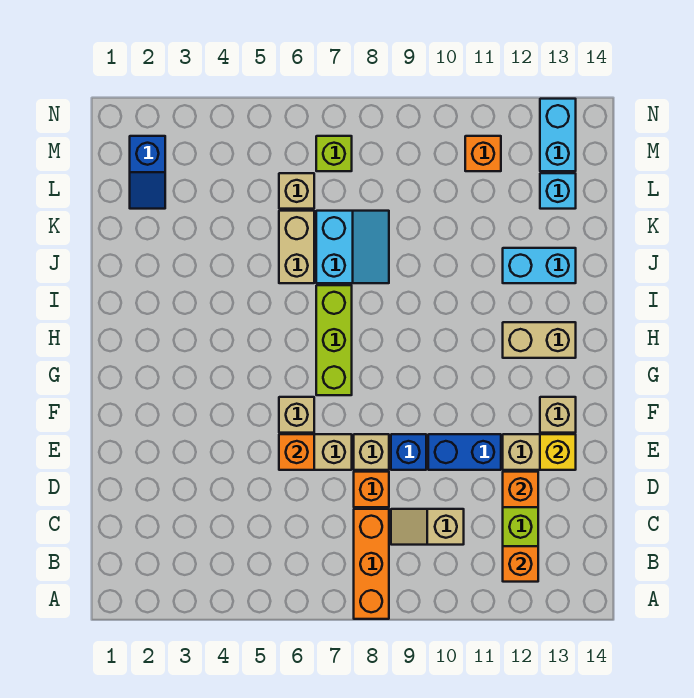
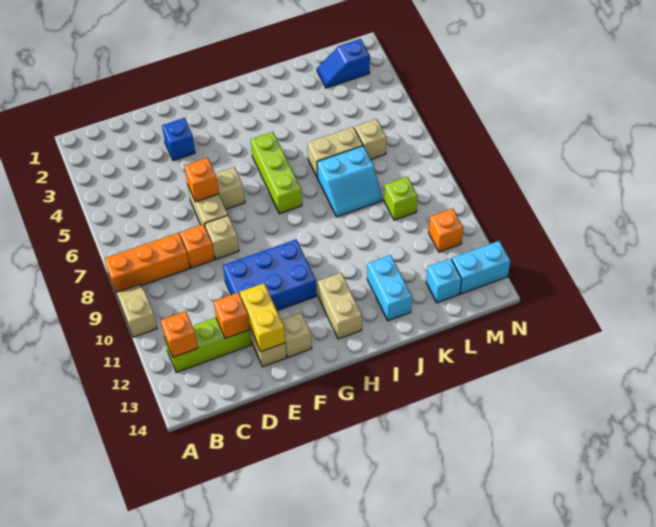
tan slope C9:C10 level 1 top 10 -> tan slope A9:A10 level 1 top 10
blue brick E9 level 1 -> blue brick E3 level 1
blue brick E10:E11 level 1 -> blue brick E10:G11 level 1
yellow brick E13 level 2 -> yellow brick E12:E13 level 2
lime brick G7:I7 level 1 -> lime brick H5:H7 level 1
lime brick M7 level 1 -> lime brick L9 level 1

